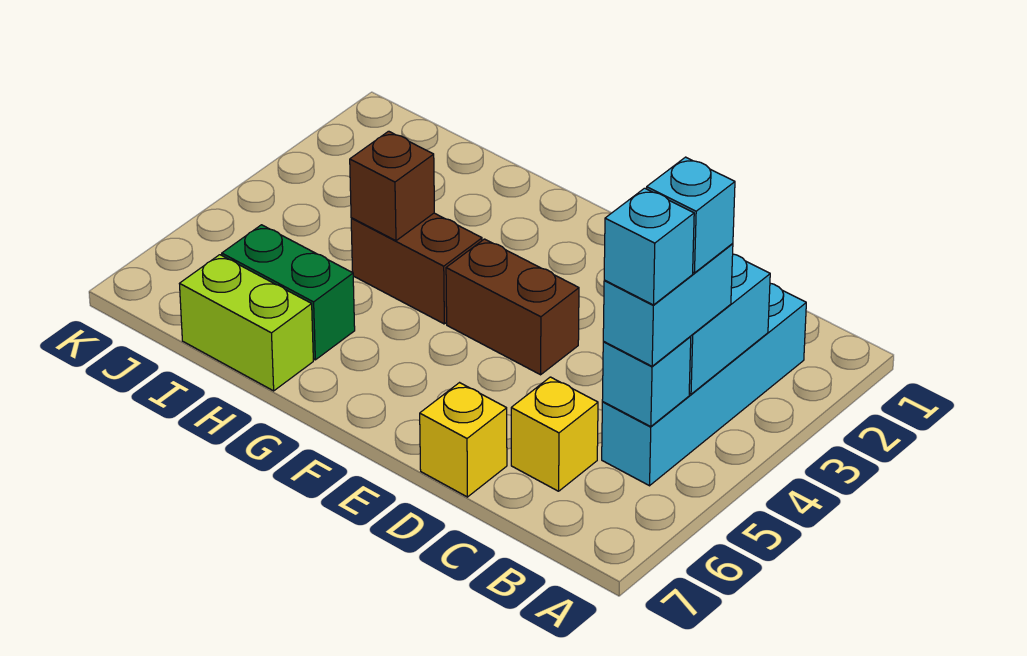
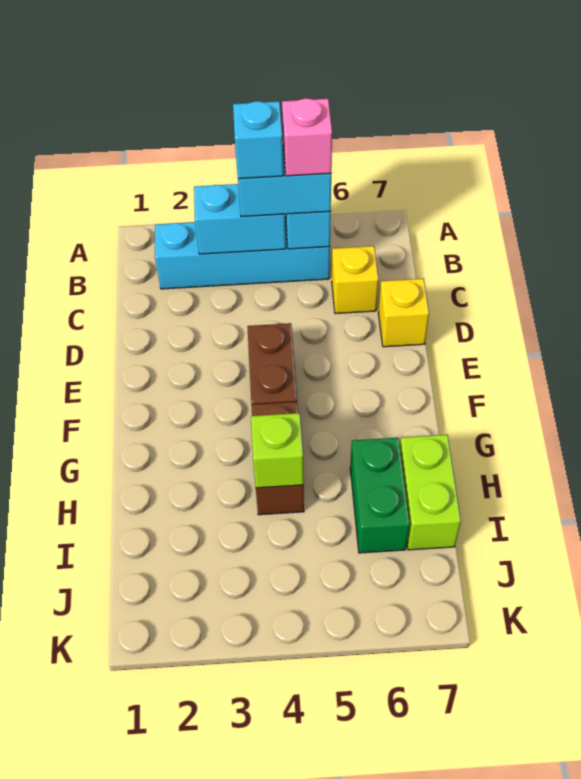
cyan brick B5 level 4 -> pink brick B5 level 4
brown brick H4 level 2 -> lime brick H4 level 2

